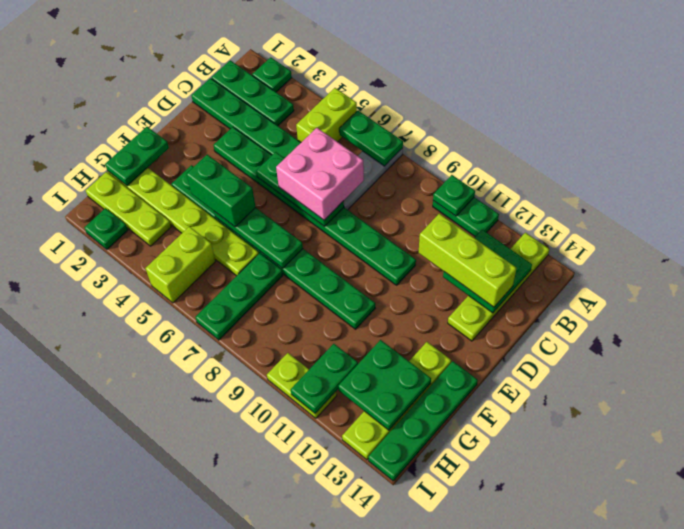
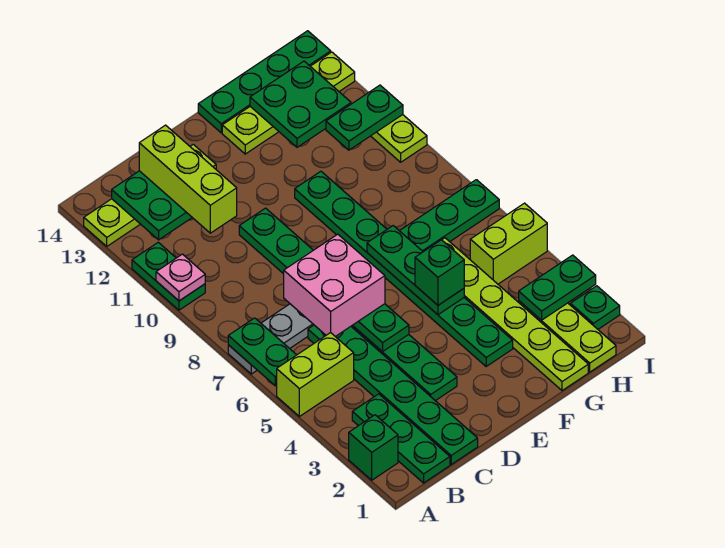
green plate A2 level 1 -> green brick A2 level 1
green plate A10 level 2 -> pink plate A10 level 2
green plate F1:G1 level 2 -> green plate H3:I3 level 2
green brick F4:F5 level 3 -> green brick F5 level 3

